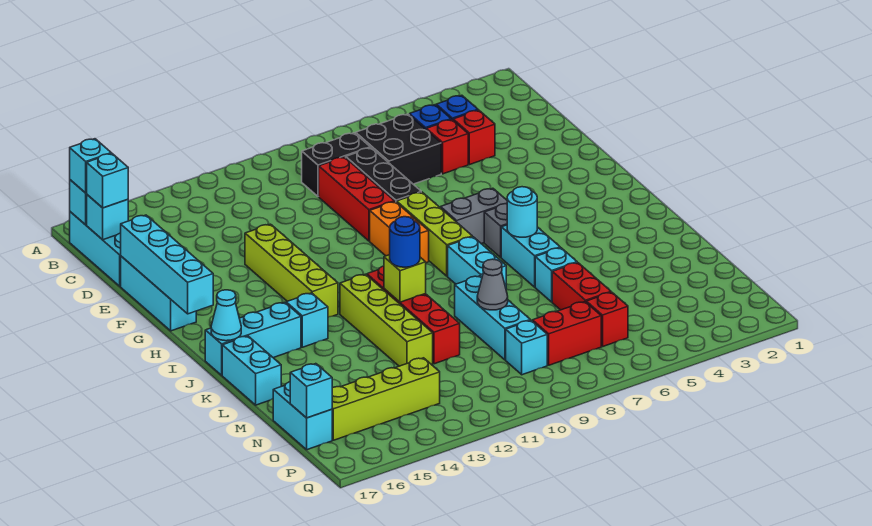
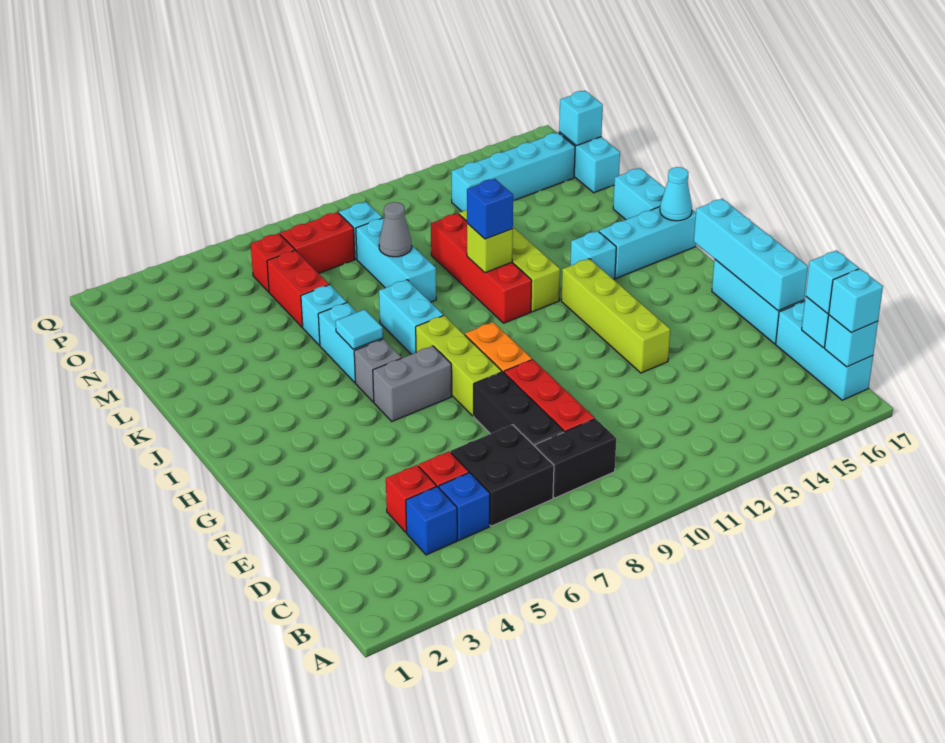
cyan round brick J6 level 2 -> cyan tile J6 level 2
blue round brick K11 level 3 -> blue brick K11 level 3
lime brick O13:O16 level 1 -> cyan brick O13:O16 level 1

